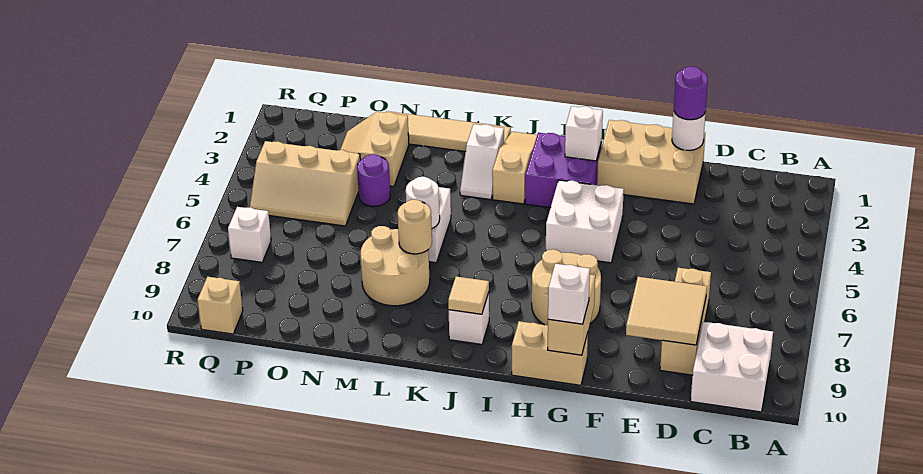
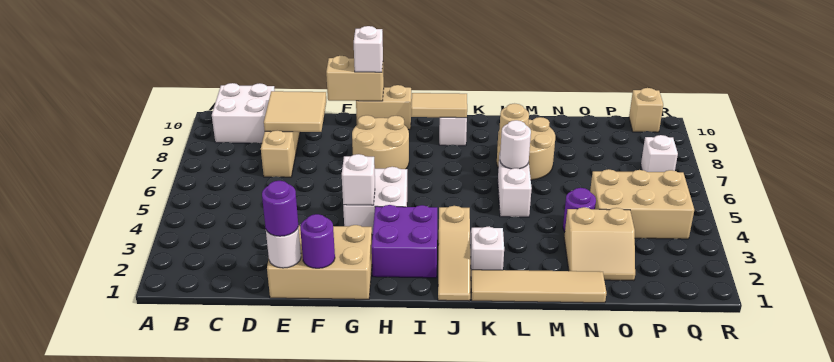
none -> purple round brick F1 level 2
tan brick G9:G10 level 2 -> tan brick F10:G10 level 2
white brick H2 level 2 -> white brick G4 level 2
tan tile J9 level 2 -> tan tile I9:J9 level 2
tan slope N2:O3 level 1 top N -> tan slope N2:O3 level 1 top 3
tan slope O4:Q5 level 1 top 4 -> tan brick O4:Q5 level 1

